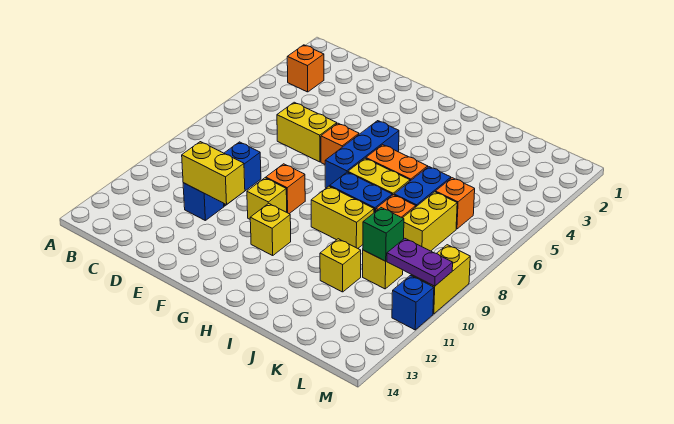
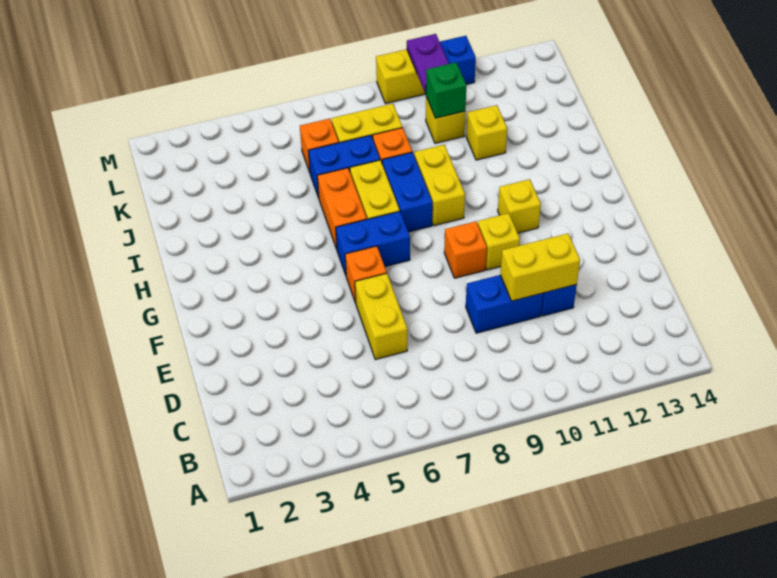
orange brick B3 level 1 -> none
yellow brick D11:E11 level 2 -> yellow brick D10:D11 level 2
blue brick G5:G7 level 1 -> blue brick G6:G7 level 1

